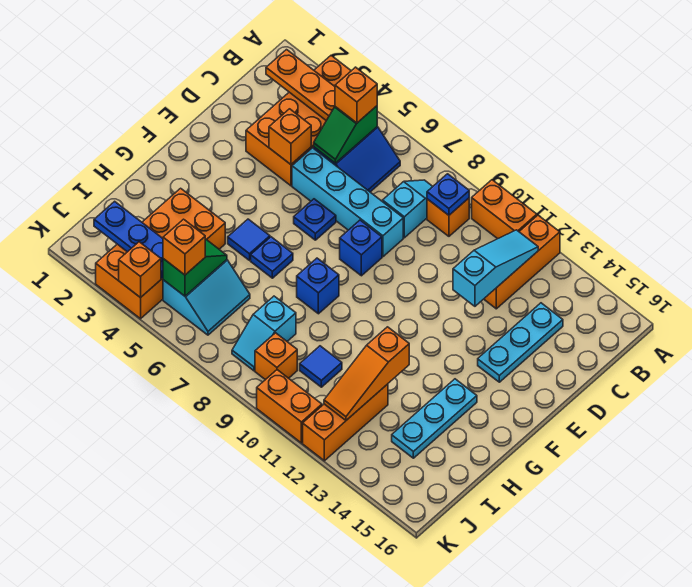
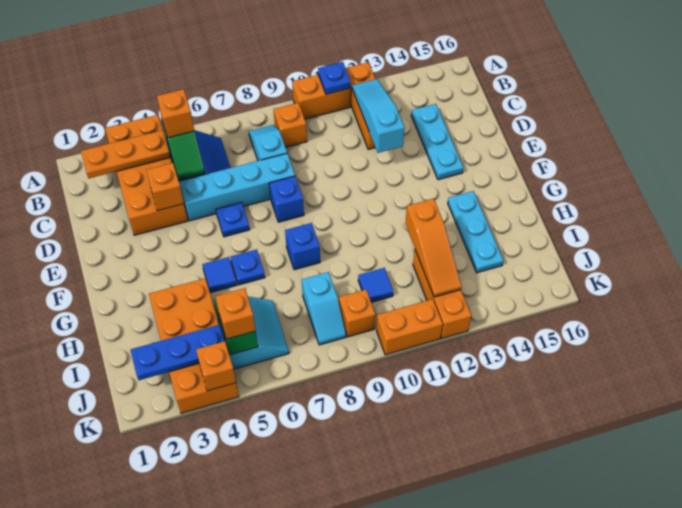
blue plate B9 level 2 -> blue plate A11 level 2

